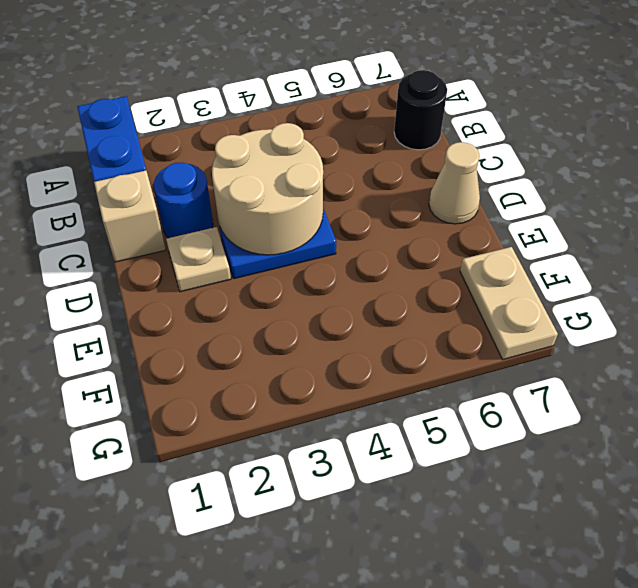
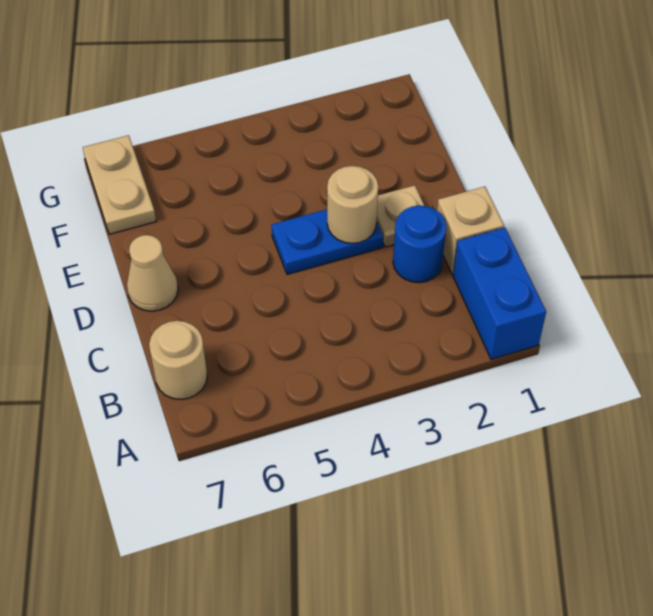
black round brick B7 level 1 -> tan round brick B7 level 1
tan round brick C3:D4 level 2 -> tan round brick D3 level 2

